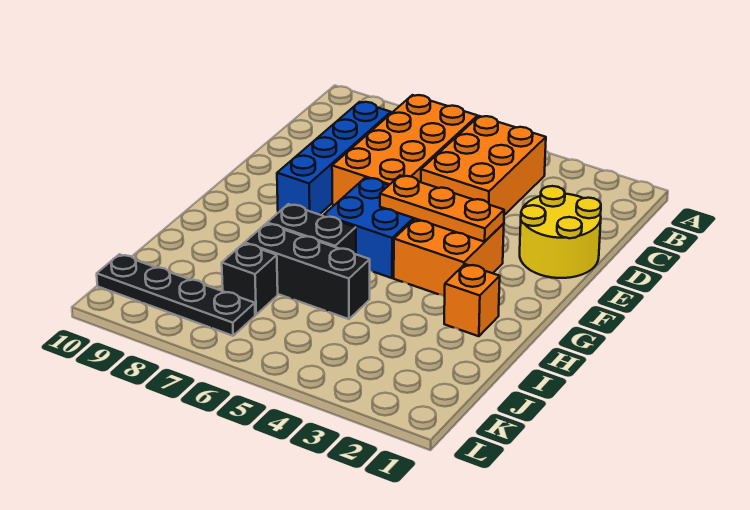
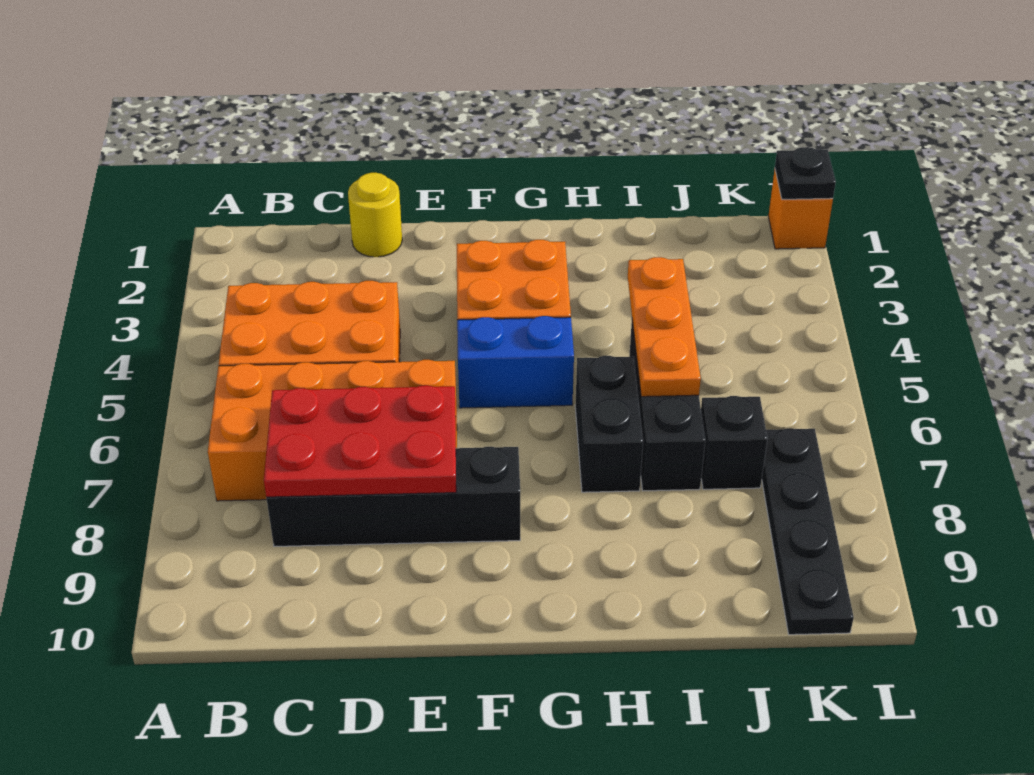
none -> red plate C7:E8 level 2
blue brick C8:F8 level 1 -> black brick C8:F8 level 1
yellow round brick D1:E2 level 1 -> yellow round brick D1 level 1
orange plate F3:F5 level 2 -> orange plate I4:I6 level 2
blue brick F5:G6 level 1 -> blue brick F5:G5 level 1
orange brick H2 level 1 -> orange brick L1 level 1
none -> black plate L1 level 2

